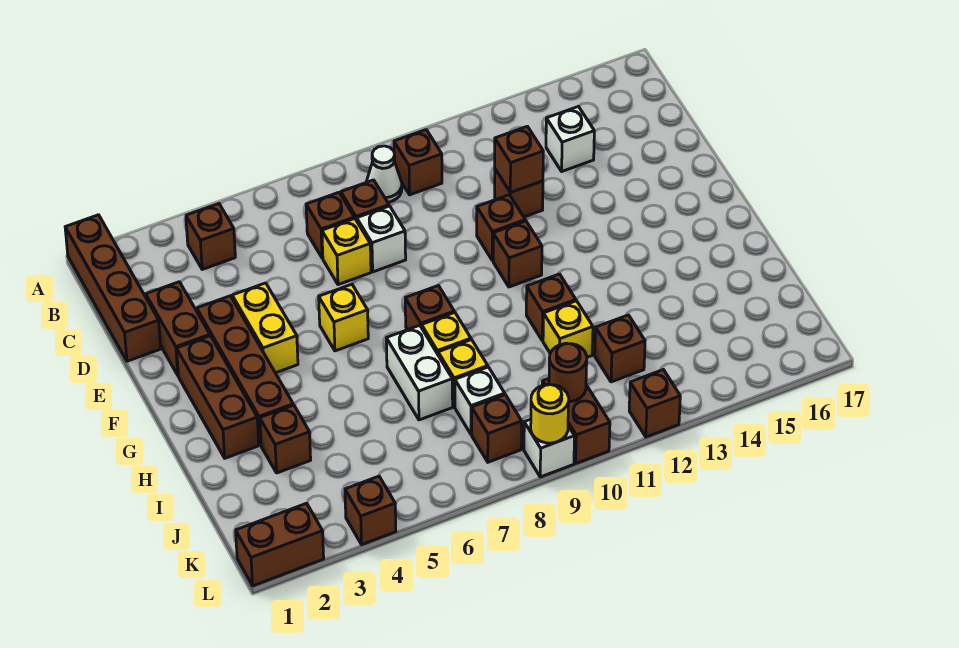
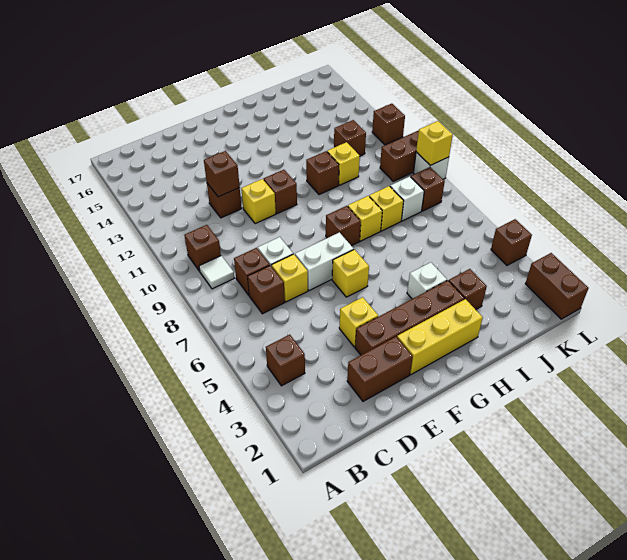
brown brick A1:D1 level 1 -> none
white cone B9 level 1 -> white tile B9 level 1
white brick C14 level 1 -> white brick H4 level 1
yellow brick E4:F4 level 1 -> yellow brick E4 level 1
brown brick E11 level 1 -> yellow brick E11 level 1
brown brick F2:H2 level 1 -> yellow brick F2:H2 level 1
white brick H7:I7 level 1 -> white brick E7:F7 level 1
brown round brick K10 level 2 -> none
yellow round brick L9 level 2 -> yellow brick L9 level 2

